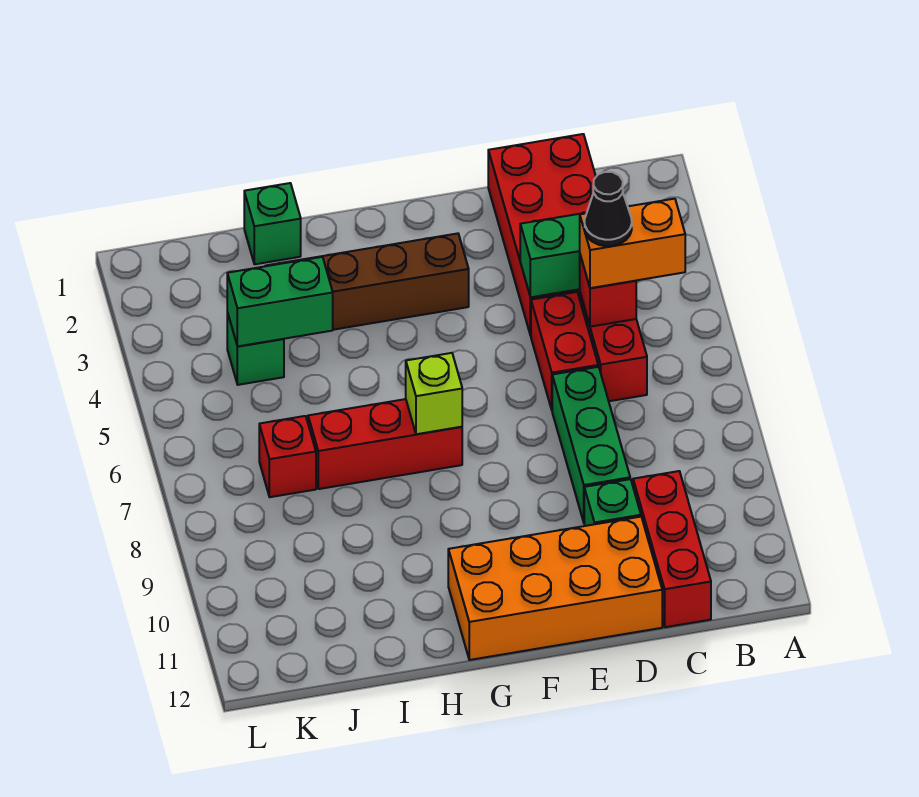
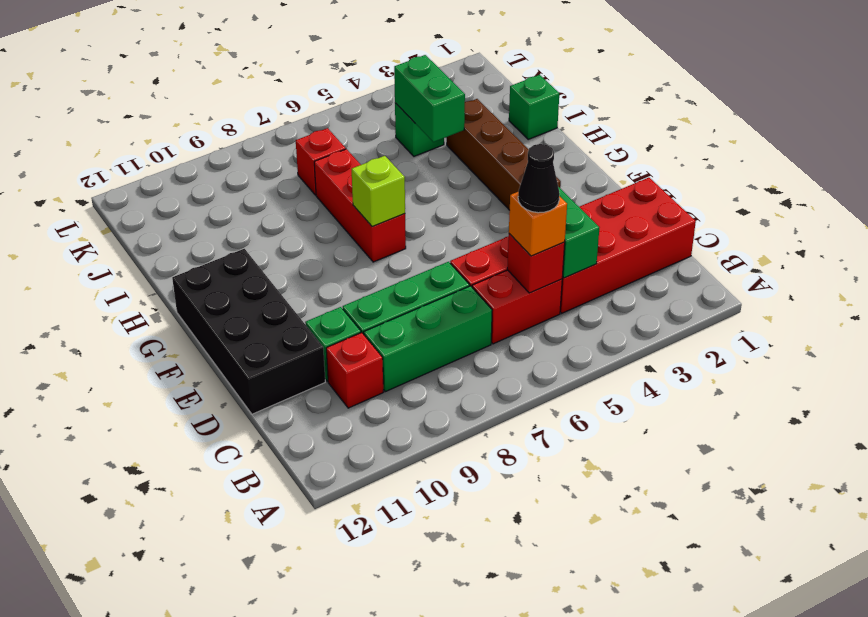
orange brick B5:C5 level 3 -> orange brick C5 level 3
none -> green brick C7:C9 level 1
red brick C10:C12 level 1 -> red brick C10 level 1
orange brick D11:G12 level 1 -> black brick D11:G12 level 1

